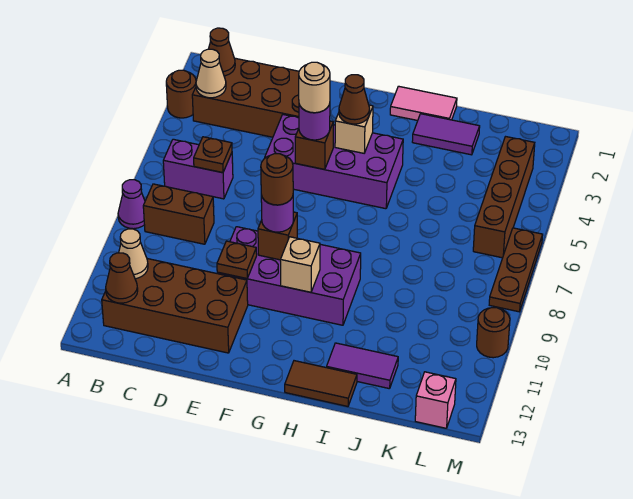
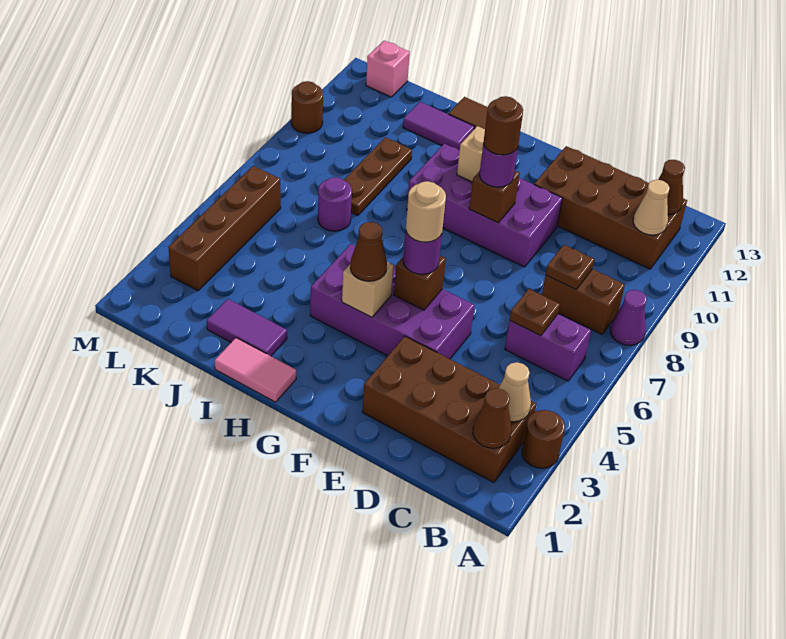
brown plate E10 level 2 -> brown plate C8 level 2
none -> purple round brick J7 level 1
brown plate M6:M8 level 1 -> brown plate J8:J10 level 1

